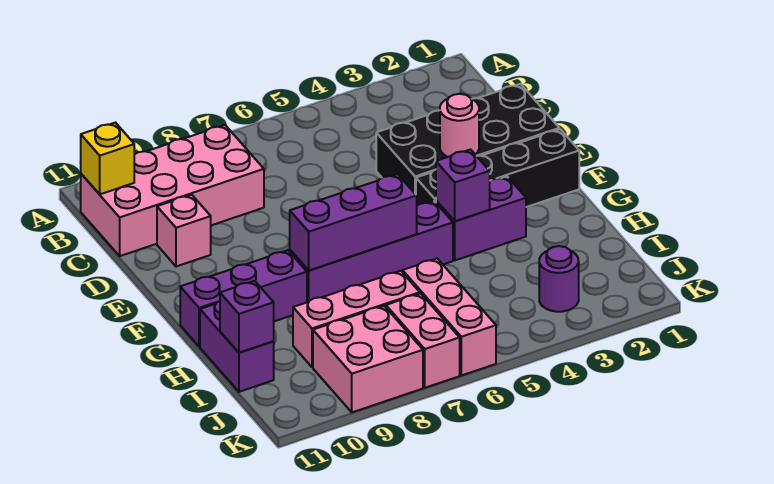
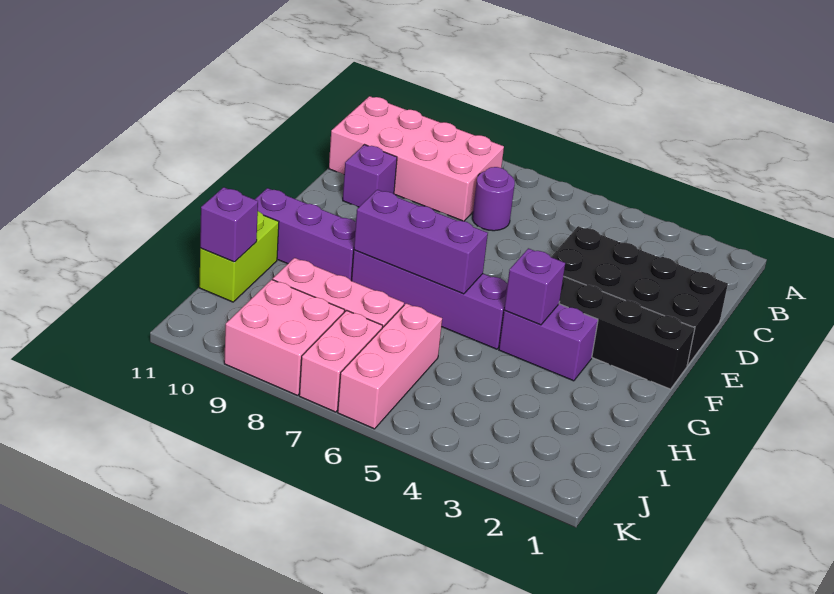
yellow brick B11 level 2 -> none
pink brick D10 level 1 -> purple brick D10 level 1
pink round brick E3 level 2 -> none
purple brick H11:I11 level 1 -> lime brick H11:I11 level 1
purple round brick J3 level 1 -> purple round brick C7 level 1

